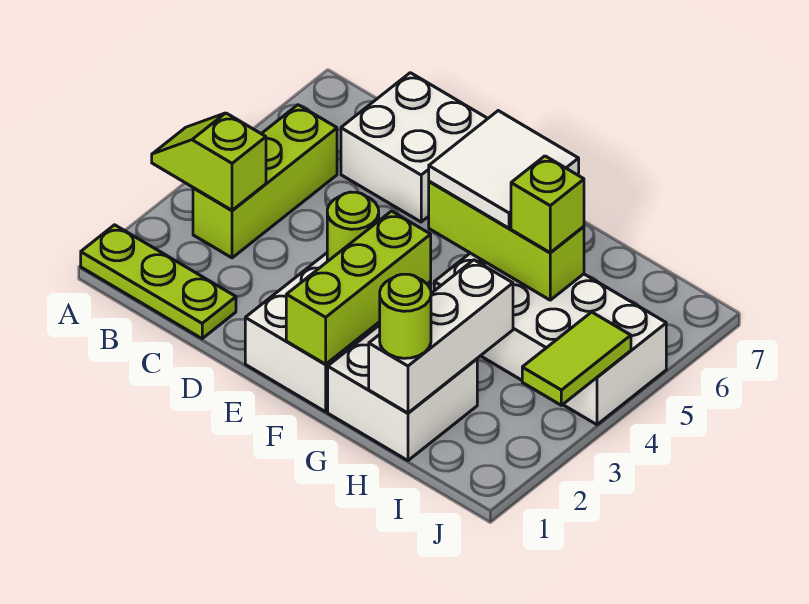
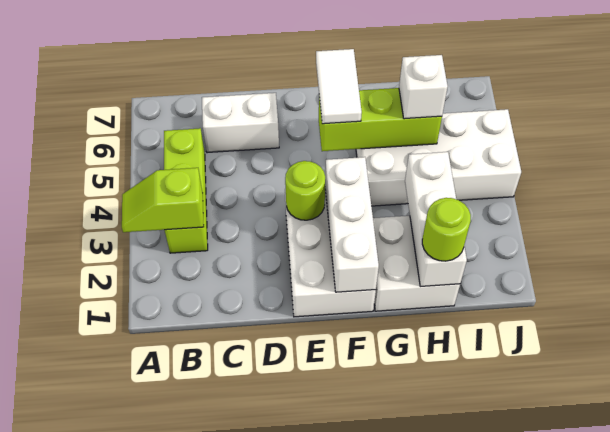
lime plate A1:C1 level 1 -> none
white brick C6:D7 level 1 -> white brick C6:D6 level 1
lime brick F1:F3 level 2 -> white brick F1:F3 level 2
white tile F5:G6 level 3 -> white tile F5:F6 level 3
lime brick H5 level 3 -> white brick H5 level 3
lime tile J3:J4 level 2 -> none

